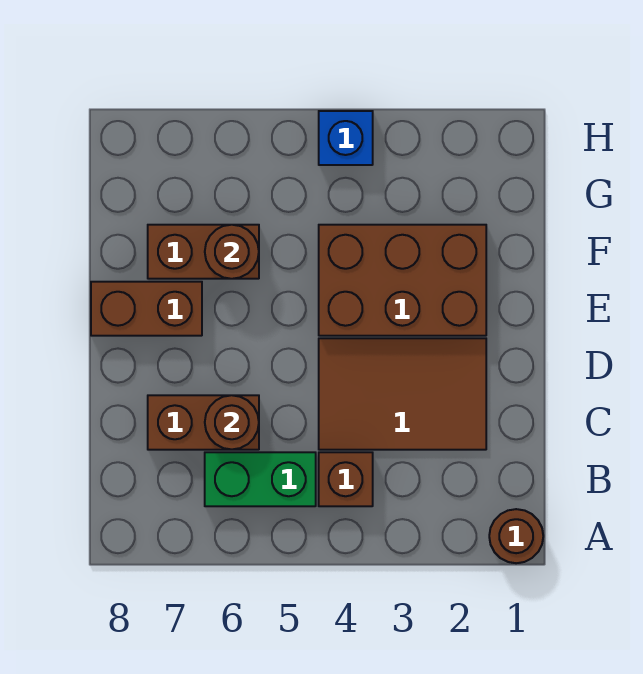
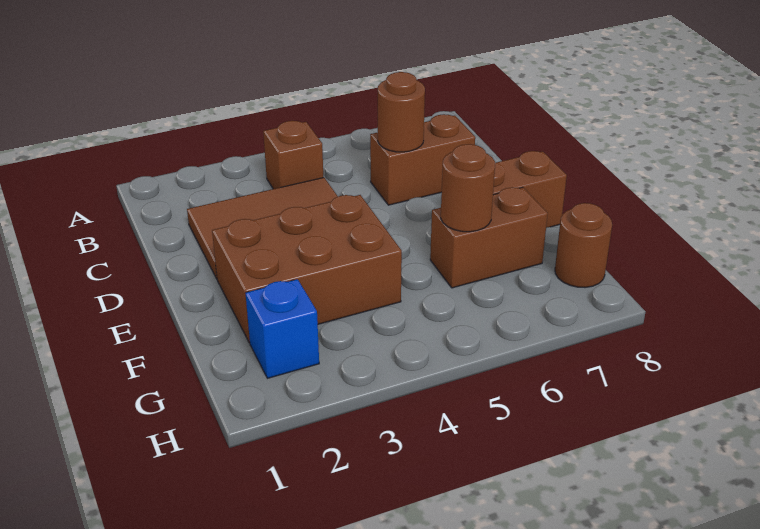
brown round brick A1 level 1 -> brown round brick G8 level 1
green brick B5:B6 level 1 -> none
blue brick H4 level 1 -> blue brick G2 level 1

